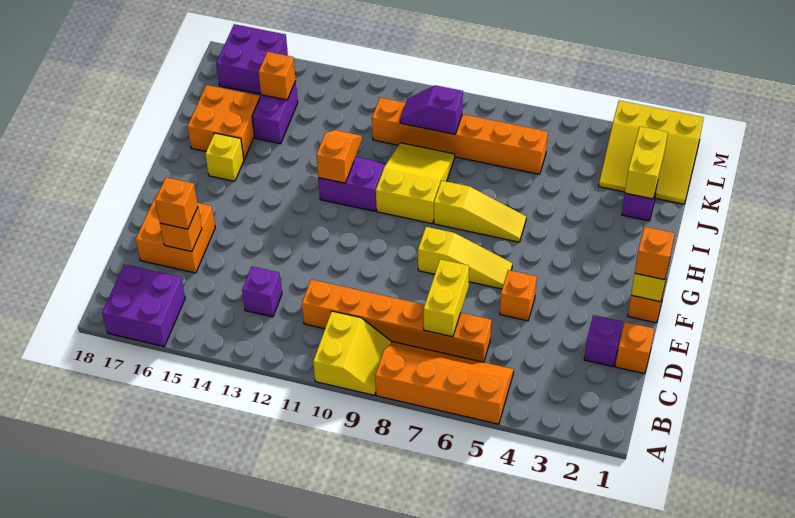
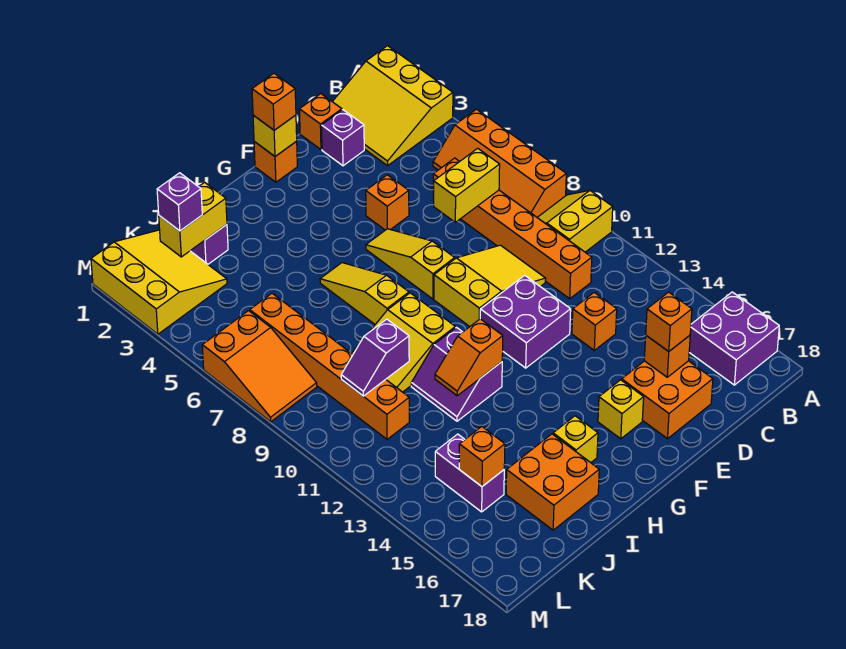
none -> yellow slope A1:C3 level 1 top A
purple brick C13 level 1 -> purple brick K2 level 3
none -> yellow slope D9:F10 level 1 top F
none -> orange brick D13 level 1
none -> yellow brick F16 level 1
purple brick J15:K15 level 1 -> purple brick K14:K15 level 1
purple slope K9:K10 level 2 top 9 -> purple slope J10:K10 level 2 top J
none -> orange slope L6:M8 level 1 top 6
purple brick L16:M17 level 1 -> purple brick E11:F12 level 1

